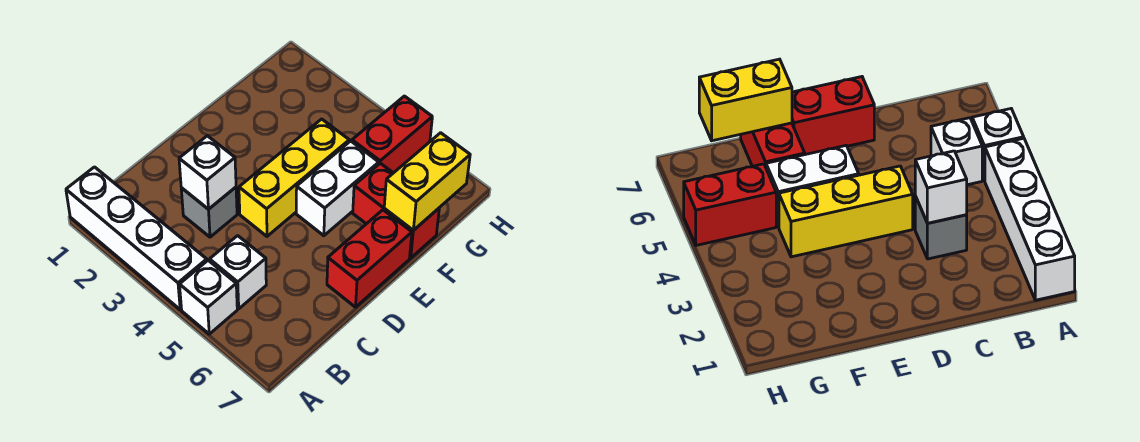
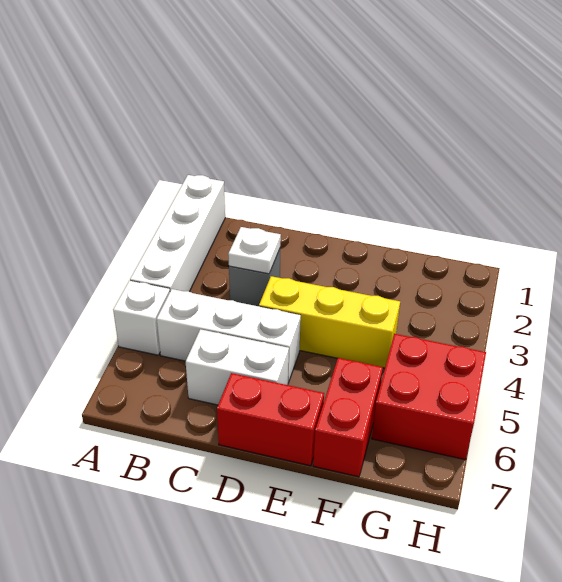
white brick B5 level 1 -> white brick B5:D5 level 1
white brick C3 level 2 -> white plate C3 level 2
white brick E5:F5 level 1 -> white brick C6:D6 level 1
yellow brick F7:G7 level 2 -> none
red brick G5:H5 level 1 -> red brick G5:H6 level 1

